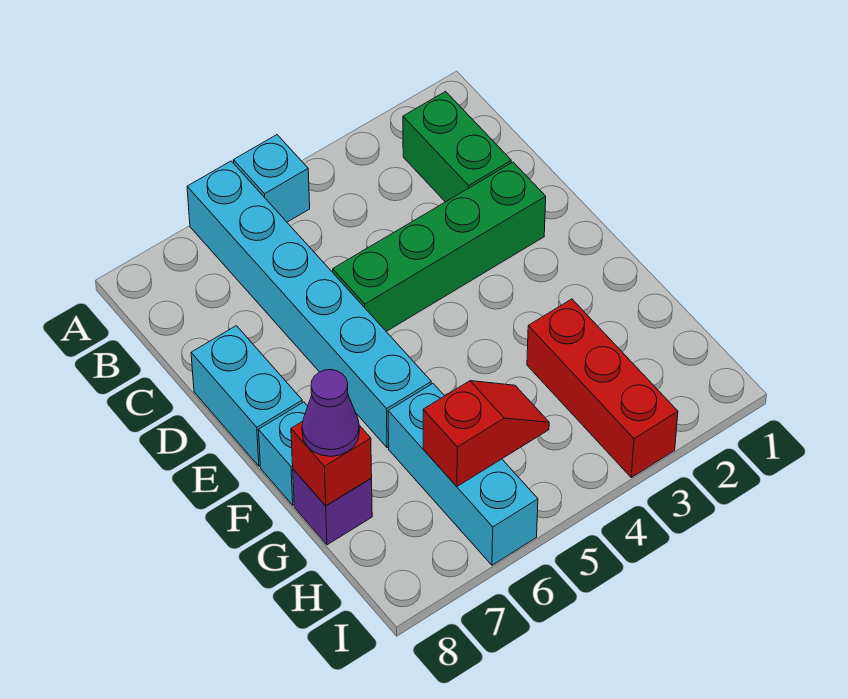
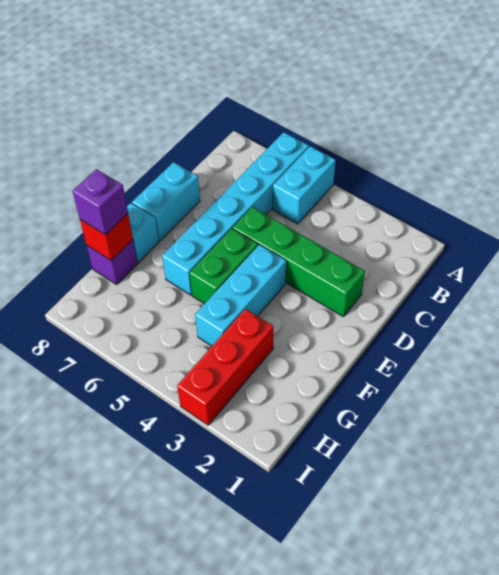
cyan brick A5 level 1 -> cyan brick A5:B5 level 1
green brick B2:C2 level 1 -> green brick E5:F5 level 1
cyan brick G6:I6 level 1 -> cyan brick E4:G4 level 1
purple cone G8 level 3 -> purple brick G8 level 3
red slope H5:H6 level 2 top 6 -> none

